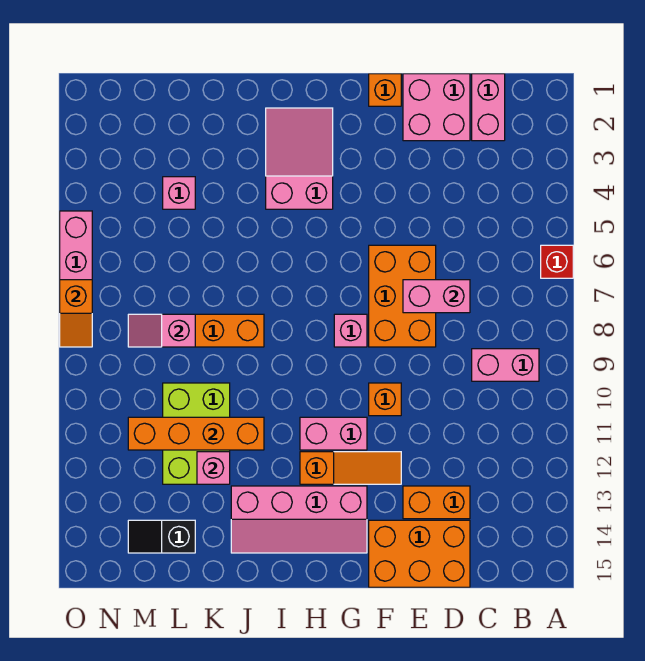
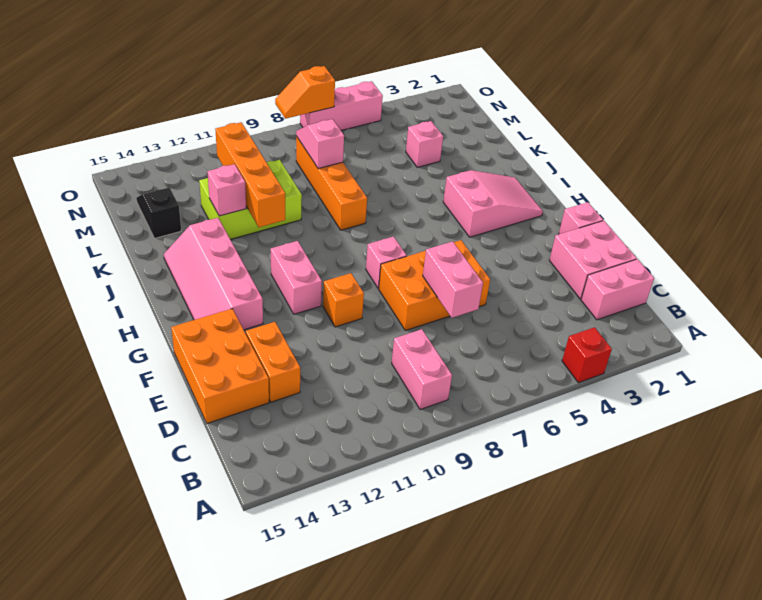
red brick A6 level 1 -> red brick A4 level 1
orange brick F1 level 1 -> pink brick F1 level 1
orange slope F12:H12 level 1 top H -> none

